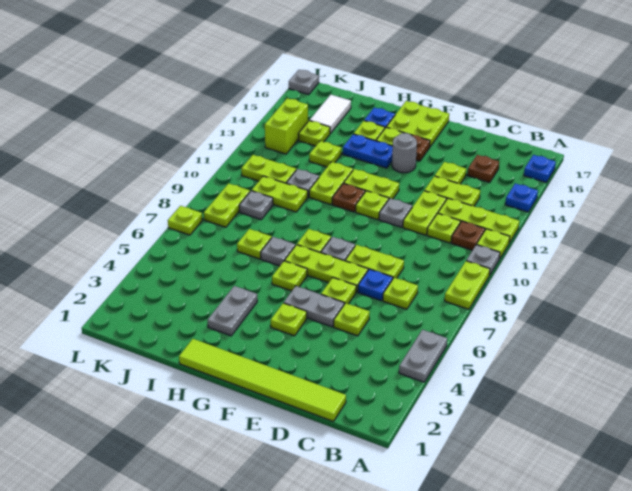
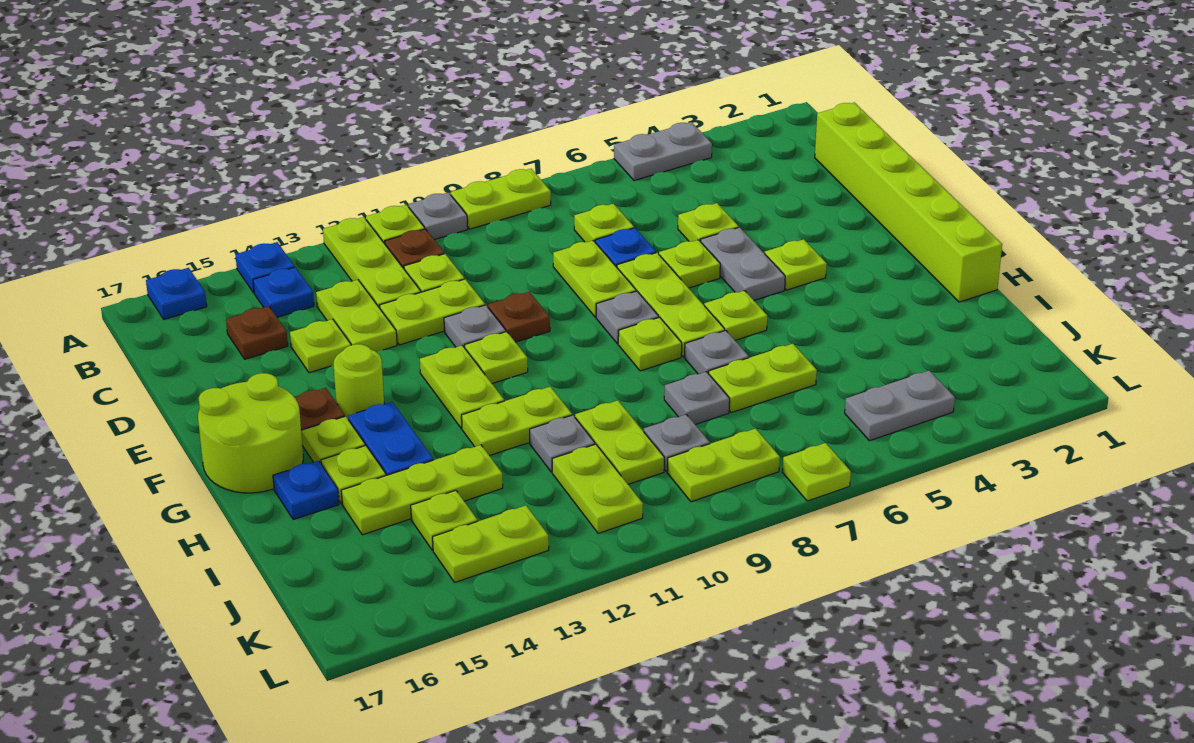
none -> blue plate B14 level 1
lime tile C1:H1 level 1 -> lime brick C1:H1 level 1
grey round brick F14 level 1 -> lime round brick F14 level 1
lime plate F16:G17 level 1 -> lime round brick F16:G17 level 1
brown plate G11 level 1 -> brown plate E10 level 1
grey plate H3:H4 level 1 -> grey plate K4:K5 level 1
lime plate I7 level 1 -> lime plate I6:I7 level 1
lime plate I13 level 1 -> lime plate I13:I15 level 1
white tile J15:J16 level 1 -> none
lime brick K13:K14 level 1 -> lime plate K13:K14 level 1
grey plate L17 level 1 -> grey plate I8 level 1

